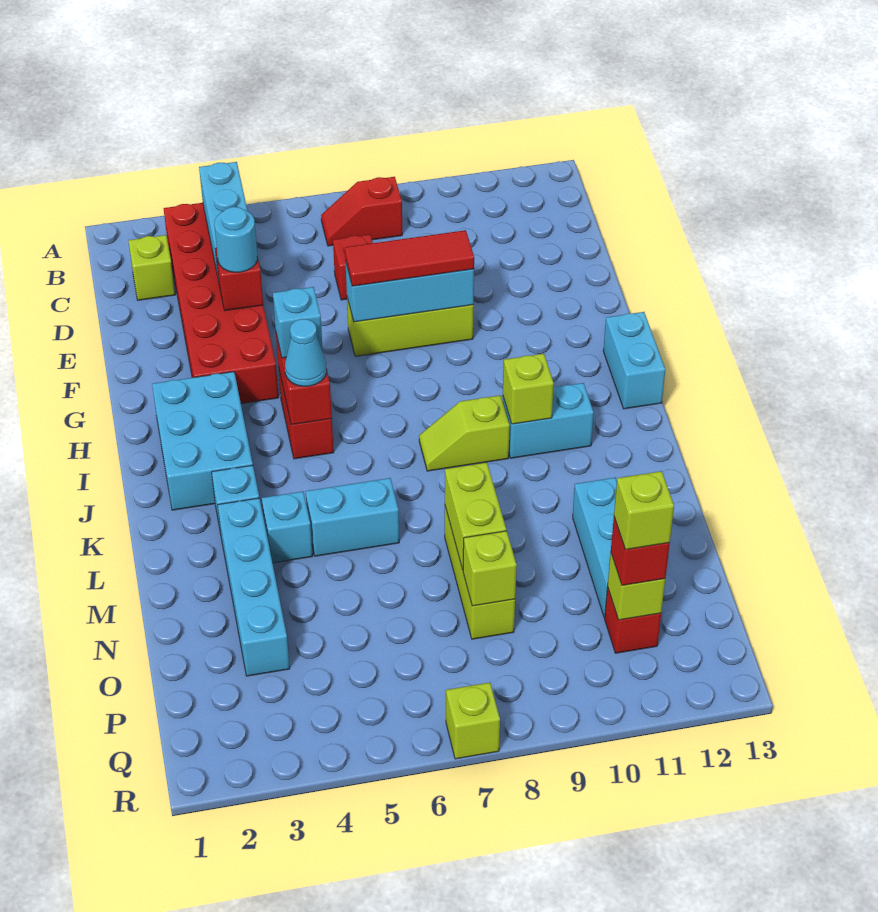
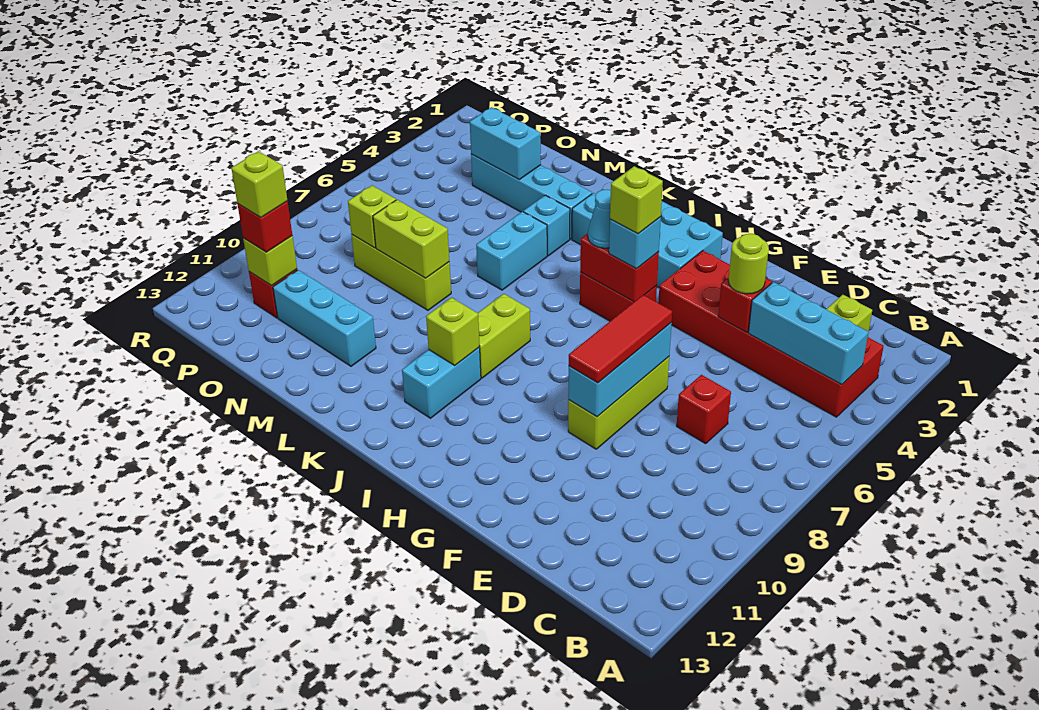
red slope B7:B8 level 1 top 8 -> none
cyan round brick E4 level 3 -> lime round brick E4 level 3
cyan brick H13:I13 level 1 -> cyan brick N3:O3 level 2
lime slope J8:J9 level 1 top 9 -> lime brick J8:J9 level 1
lime brick R7 level 1 -> lime brick H5 level 4

